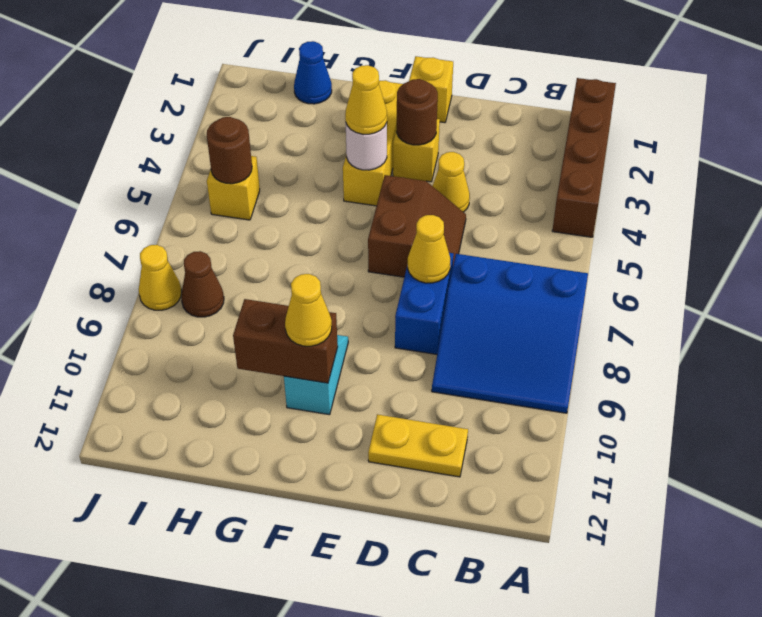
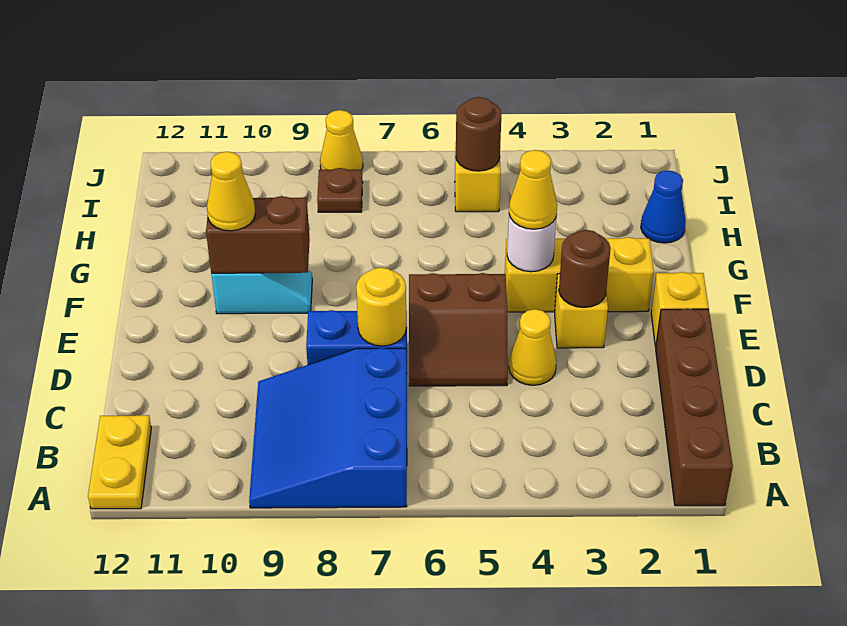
brown brick A1:A4 level 1 -> brown brick A1:D1 level 1
yellow plate C11:D11 level 1 -> yellow plate A12:B12 level 1
yellow cone D7 level 2 -> yellow round brick D7 level 2
brown brick F10:G10 level 2 -> brown brick F9:F10 level 2
brown cone I8 level 1 -> brown plate I8 level 1

